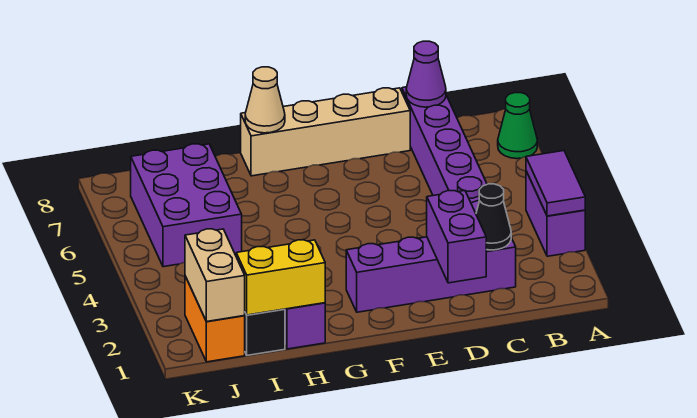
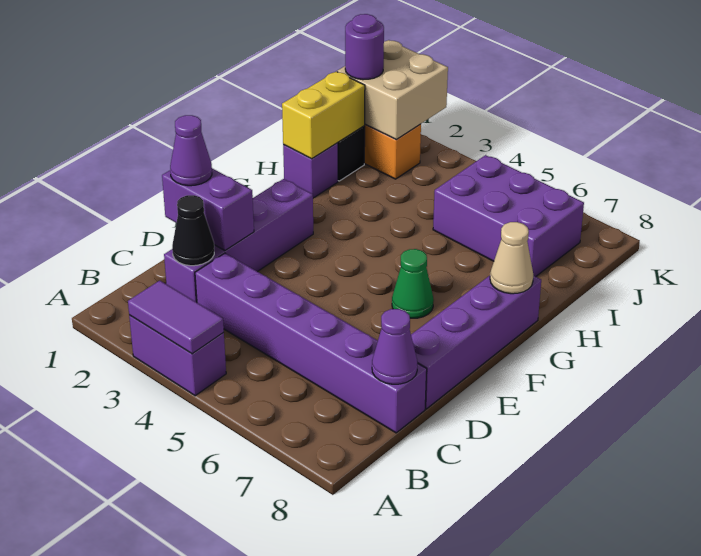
green cone A7 level 1 -> green cone F6 level 1
none -> purple cone D1 level 3
tan brick D8:G8 level 1 -> purple brick D8:G8 level 1
tan brick J1:J2 level 2 -> tan brick J1:K2 level 2
none -> purple round brick J1 level 3

